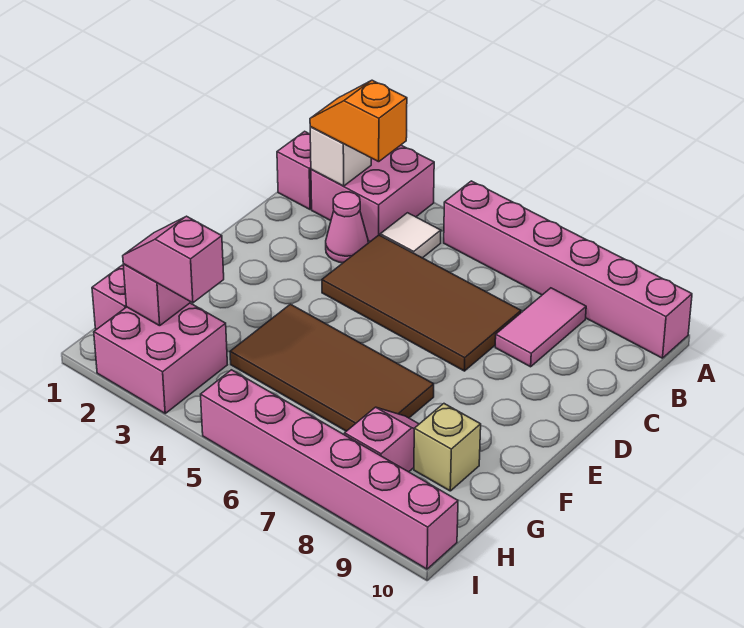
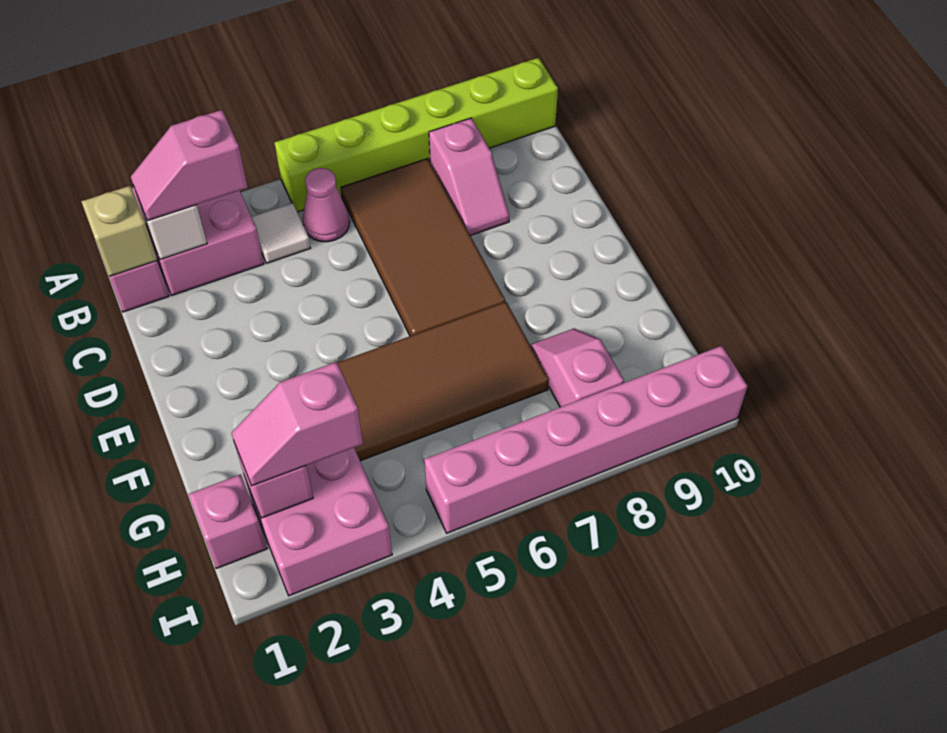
pink brick A5:A10 level 1 -> lime brick A5:A10 level 1
orange slope B2:B3 level 3 top 3 -> pink slope B2:B3 level 3 top 3
pink tile B8:C8 level 1 -> pink slope B8:C8 level 1 top B
pink cone C3 level 1 -> pink cone B5 level 1
brown tile C4:D7 level 1 -> brown tile B6:E7 level 1
tan brick G9 level 1 -> tan brick B1 level 2

